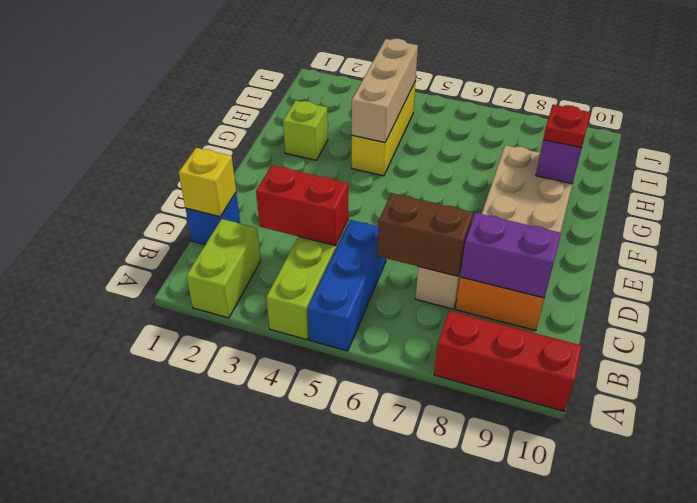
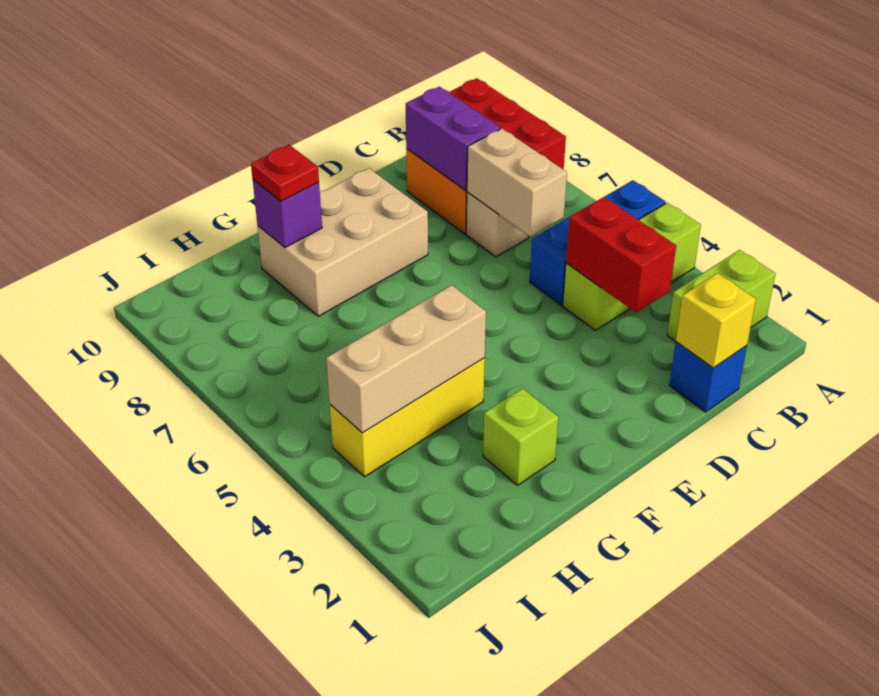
brown brick C6:C7 level 2 -> tan brick C6:C7 level 2

